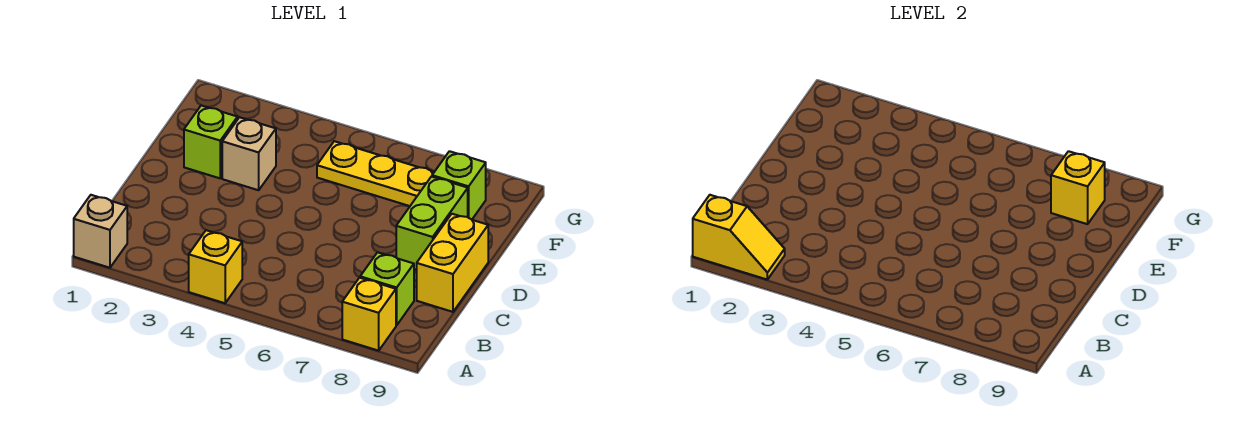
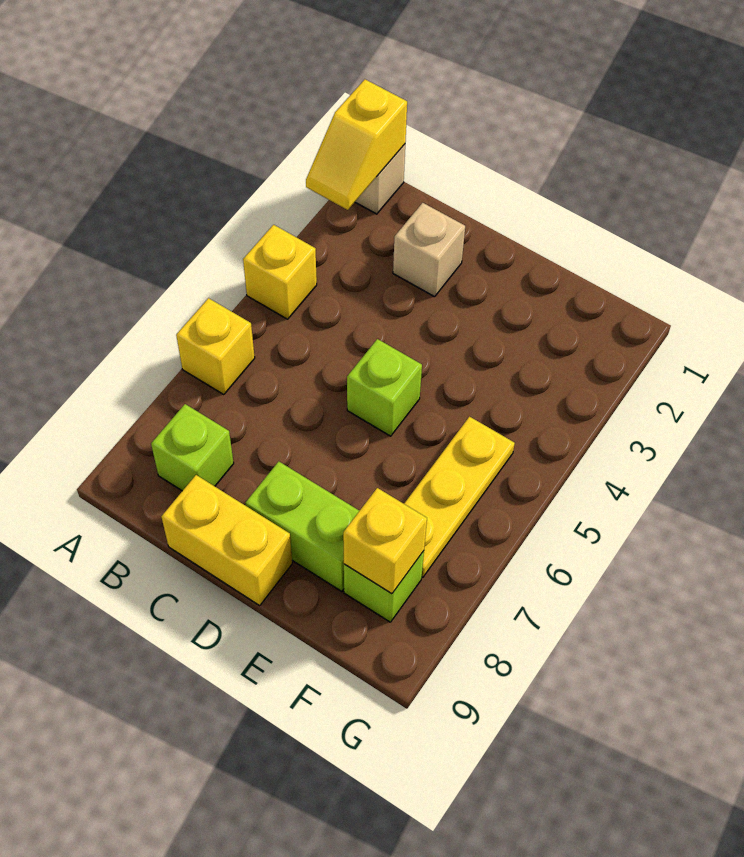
yellow brick A8 level 1 -> yellow brick A6 level 1
lime brick E2 level 1 -> lime brick D5 level 1
tan brick E3 level 1 -> tan brick C2 level 1

